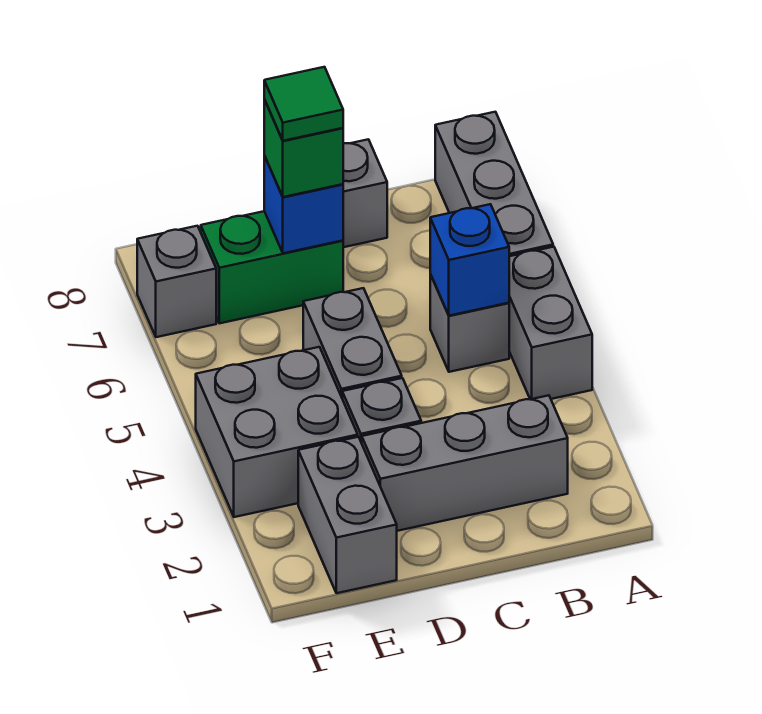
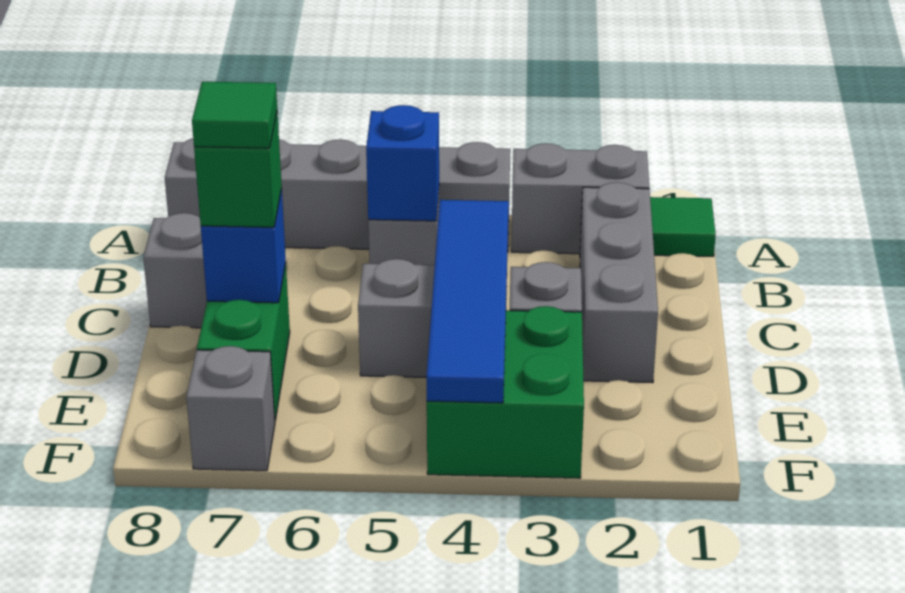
none -> green tile A1 level 1
none -> blue tile C4:F4 level 2
grey brick E1:E2 level 1 -> grey brick A2:A3 level 1
grey brick E3:F4 level 1 -> green brick E3:F4 level 1

